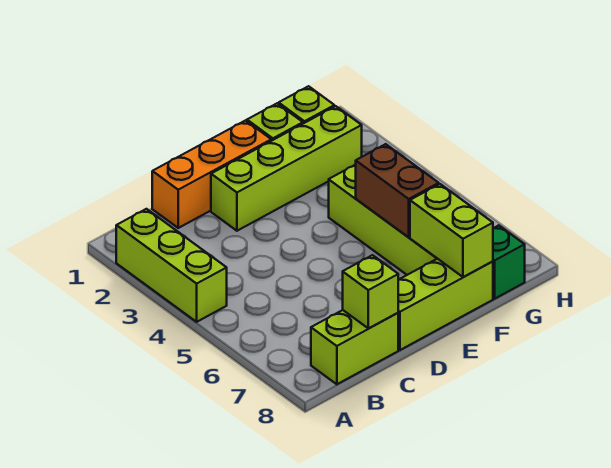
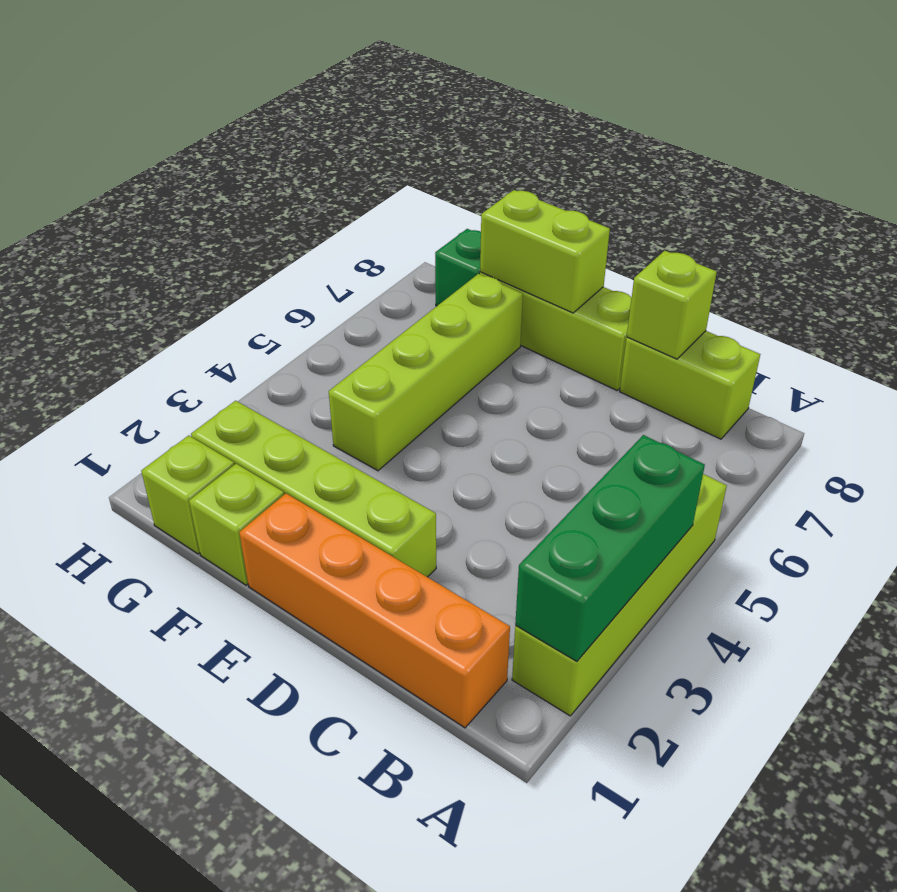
lime brick A2:A4 level 1 -> lime brick A2:A5 level 1
none -> green brick A2:A4 level 2
orange brick C1:E1 level 1 -> orange brick B1:E1 level 1
brown brick F5:F6 level 2 -> none
lime brick F7:F8 level 2 -> lime brick E8:F8 level 2

